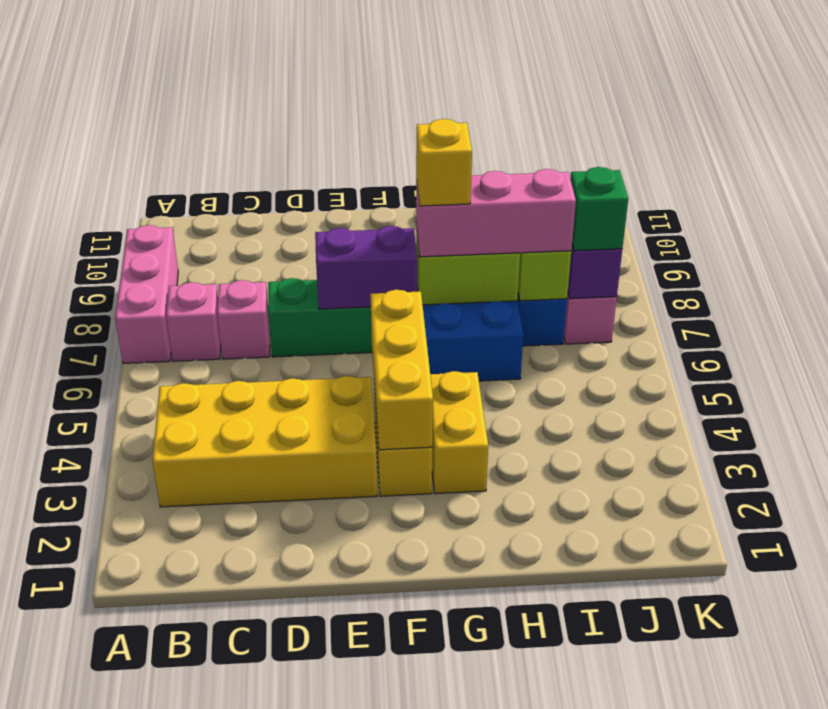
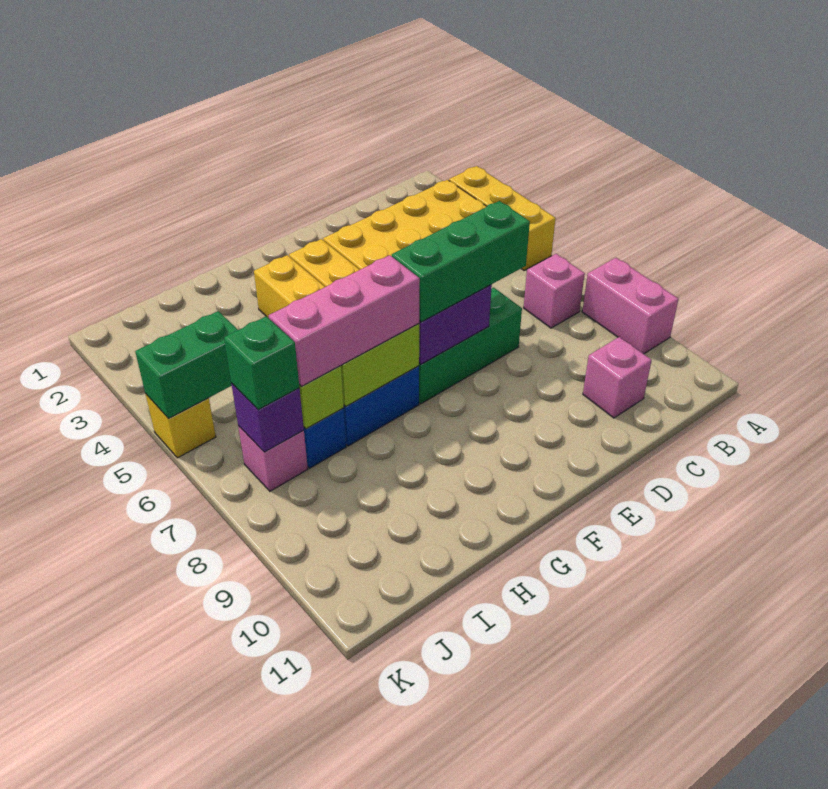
pink brick A7:A9 level 1 -> pink brick A8:A9 level 1
pink brick C7 level 1 -> pink brick C10 level 1
none -> green brick D7:F7 level 3
yellow brick F3:F5 level 2 -> yellow brick A3:A5 level 1
yellow brick G7 level 4 -> yellow brick K5 level 1
none -> green brick J5:K5 level 2

